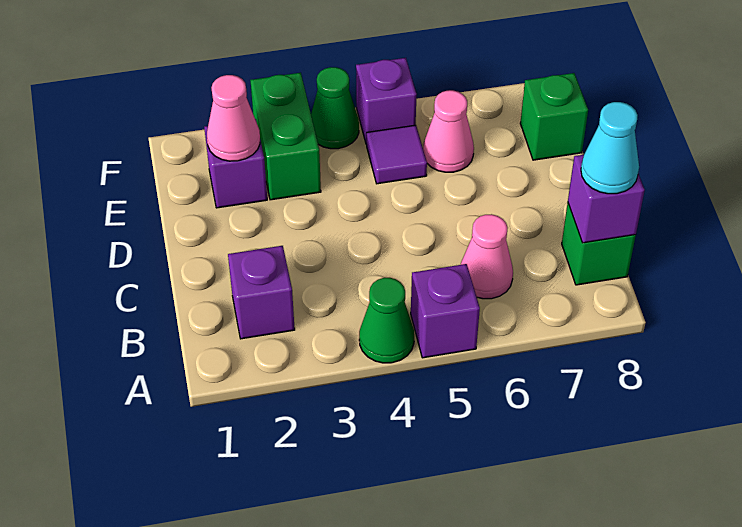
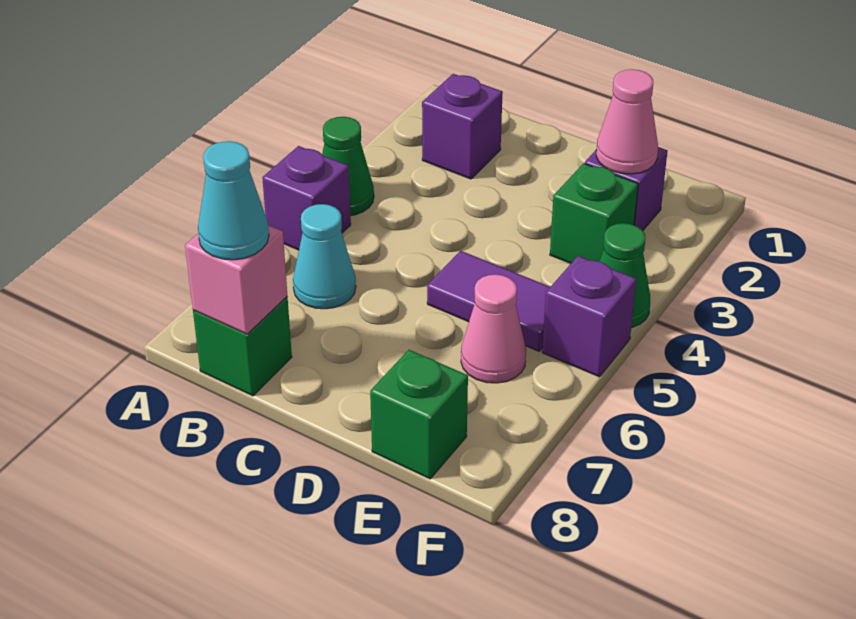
pink cone B6 level 1 -> cyan cone B6 level 1
purple brick B8 level 2 -> pink brick B8 level 2
green brick E3:F3 level 1 -> green brick E3 level 1
purple tile E5 level 1 -> purple tile D5:E5 level 1

